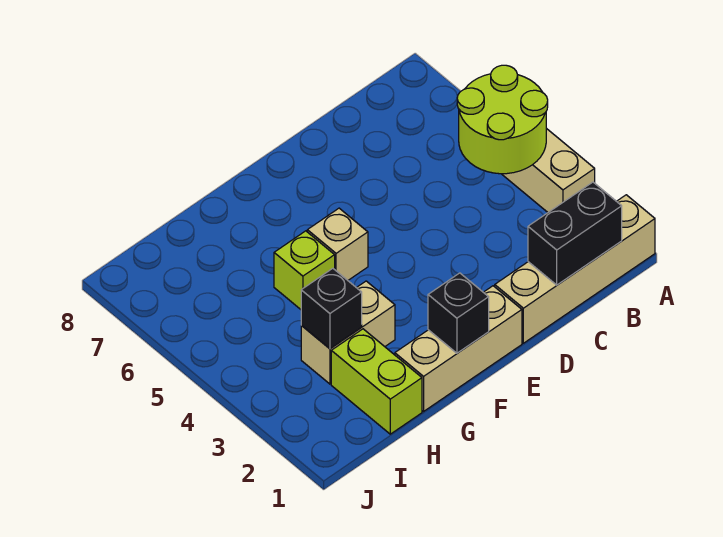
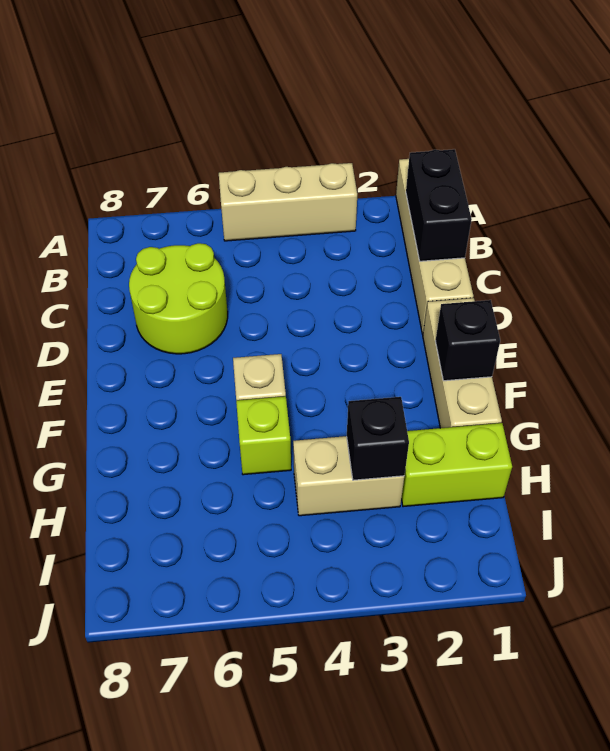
lime round brick A4:B5 level 2 -> lime round brick C6:D7 level 1
tan brick G3:H3 level 1 -> tan brick H3:H4 level 1

